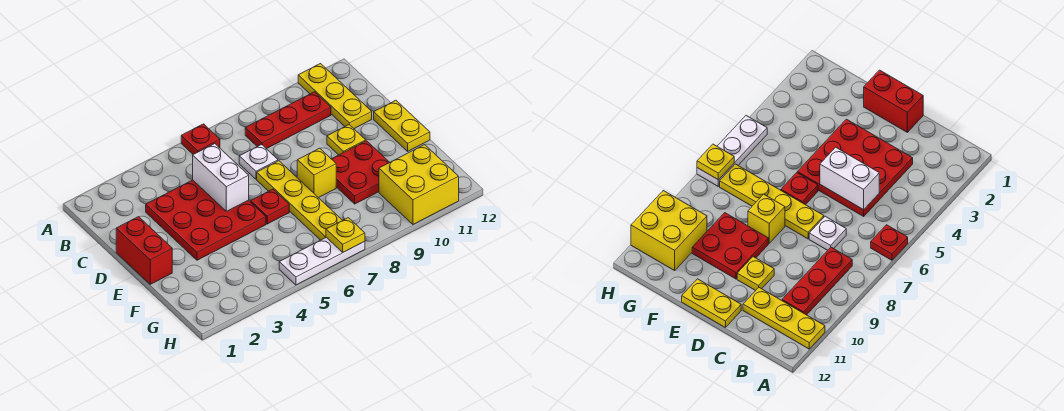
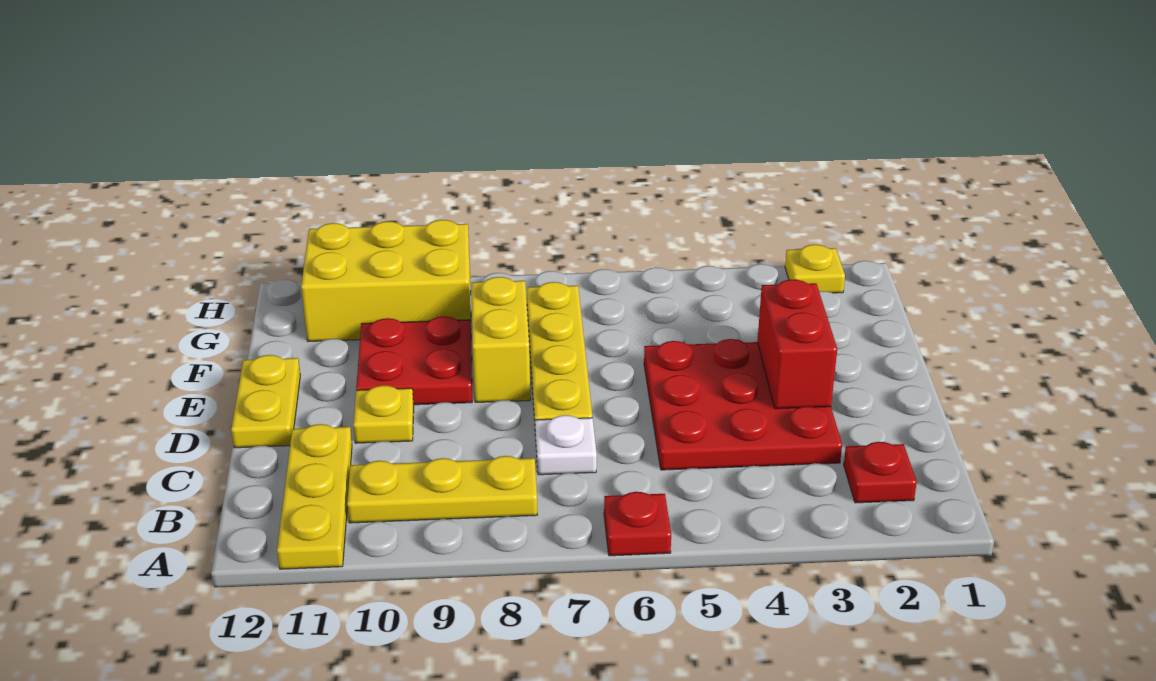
red plate B8:B10 level 1 -> yellow plate B8:B10 level 1
white brick C5:D5 level 2 -> none
red brick D1:E1 level 1 -> red brick D3:E3 level 2
red plate E6 level 1 -> red plate B2 level 1
yellow brick E8 level 1 -> yellow brick E8:F8 level 1
yellow brick G10:H11 level 1 -> yellow brick G9:H11 level 1
white plate H5:H7 level 1 -> none
yellow plate H7 level 2 -> yellow plate H2 level 1

